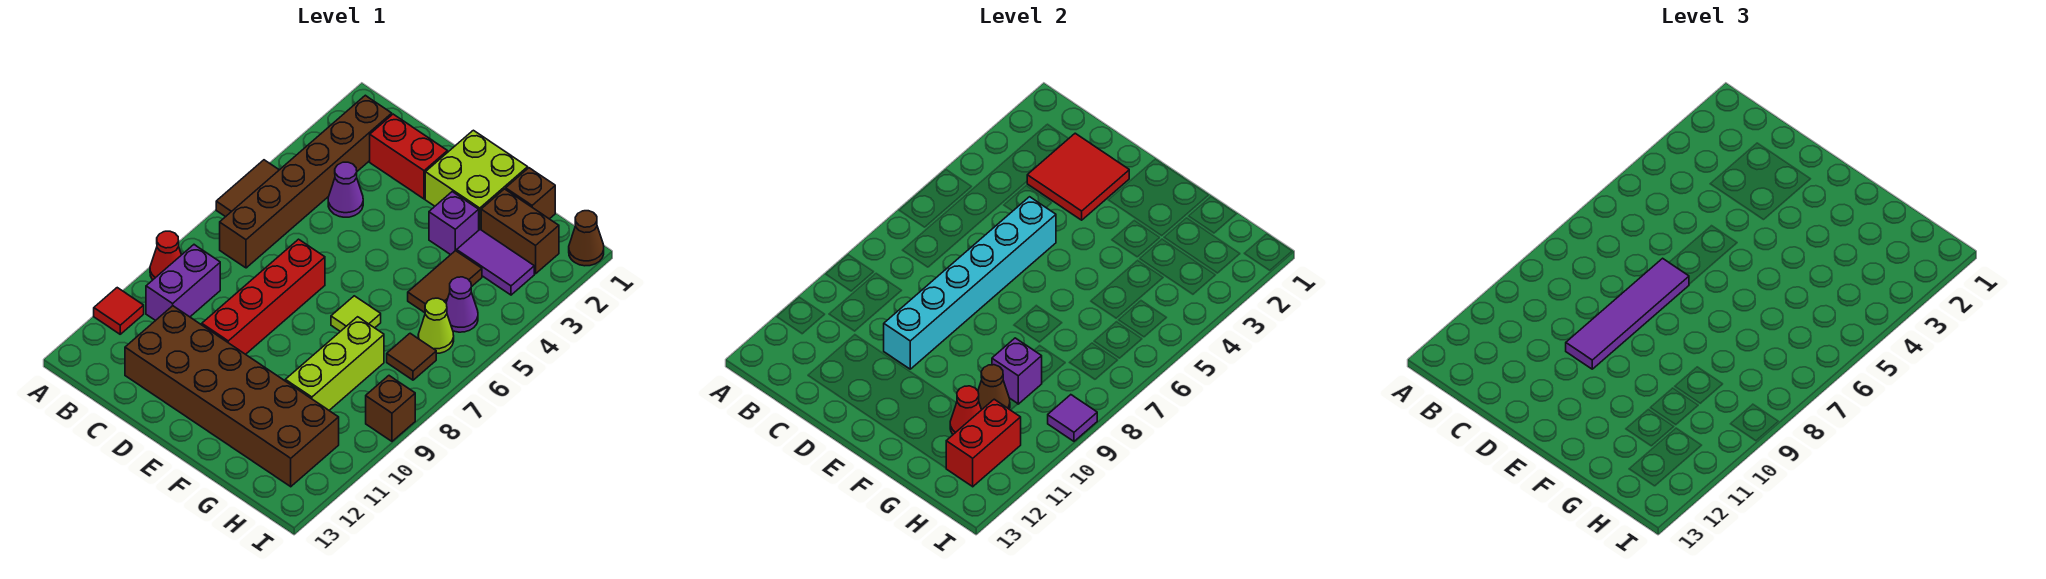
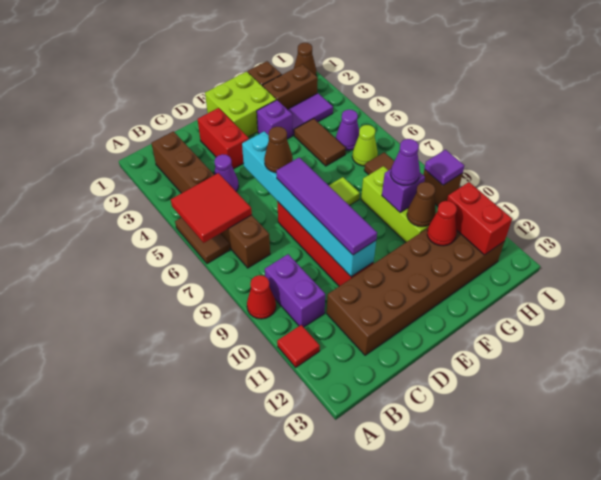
red brick C2:D2 level 1 -> red brick D2:D3 level 1
red tile C2:D3 level 2 -> red tile A5:B6 level 2
none -> brown cone D6 level 3
none -> purple cone G9 level 3

